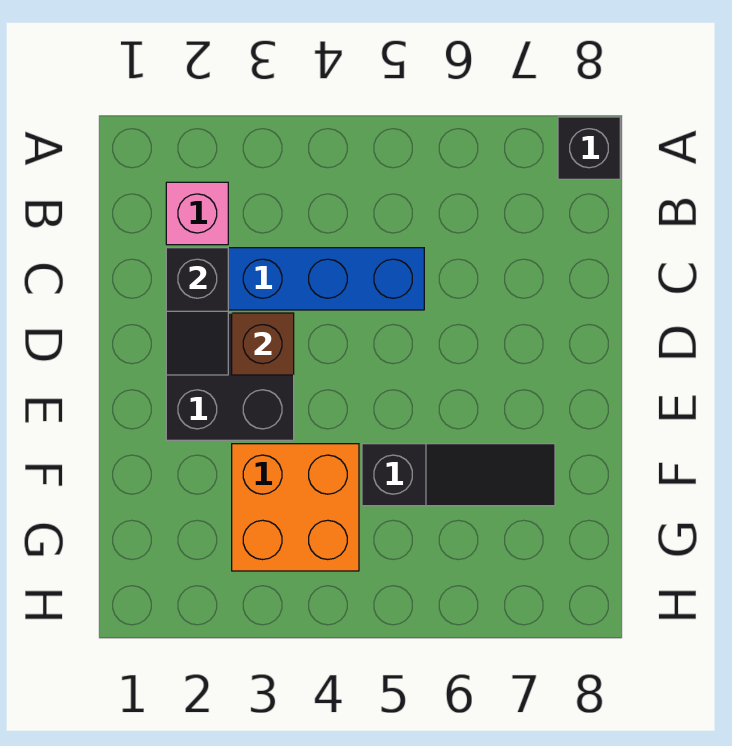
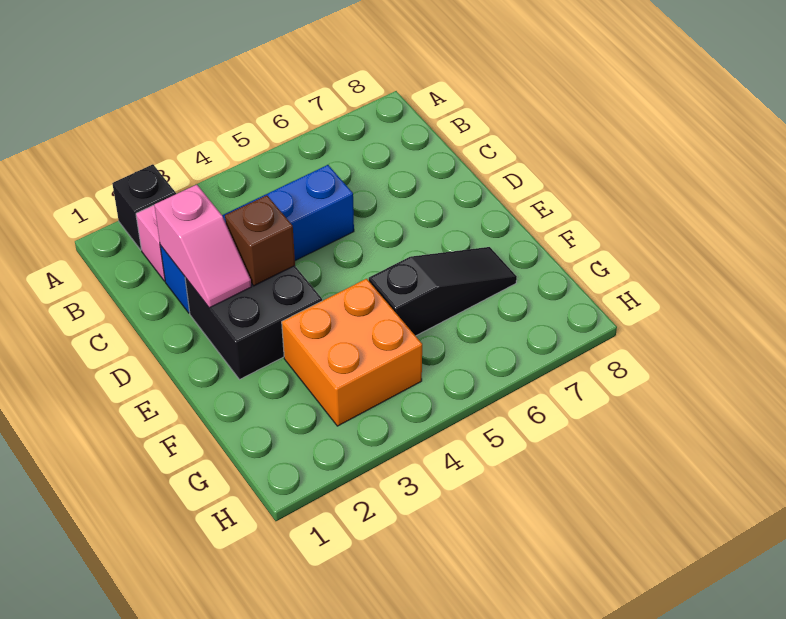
black brick A8 level 1 -> black brick A2 level 1
black slope C2:D2 level 2 top C -> pink slope C2:D2 level 2 top C

